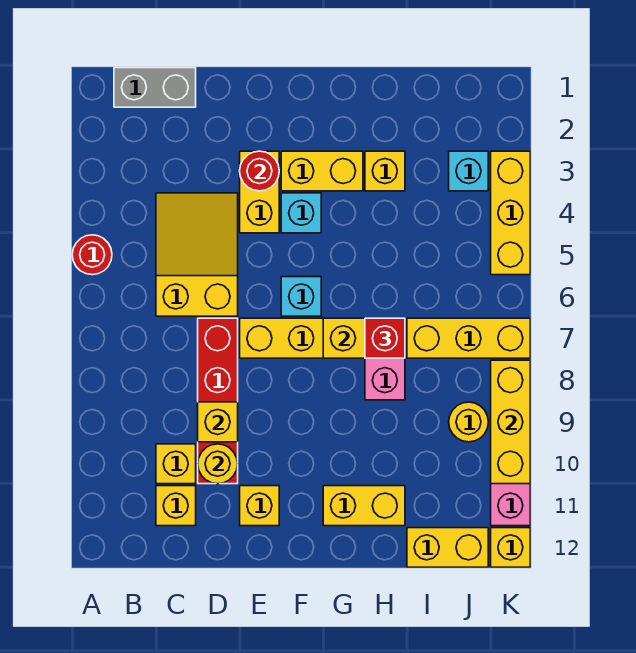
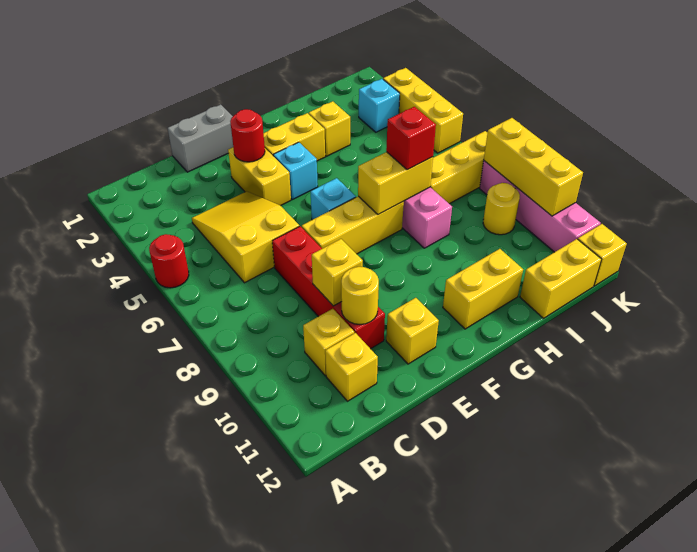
grey brick B1:C1 level 1 -> grey brick D1:E1 level 1

